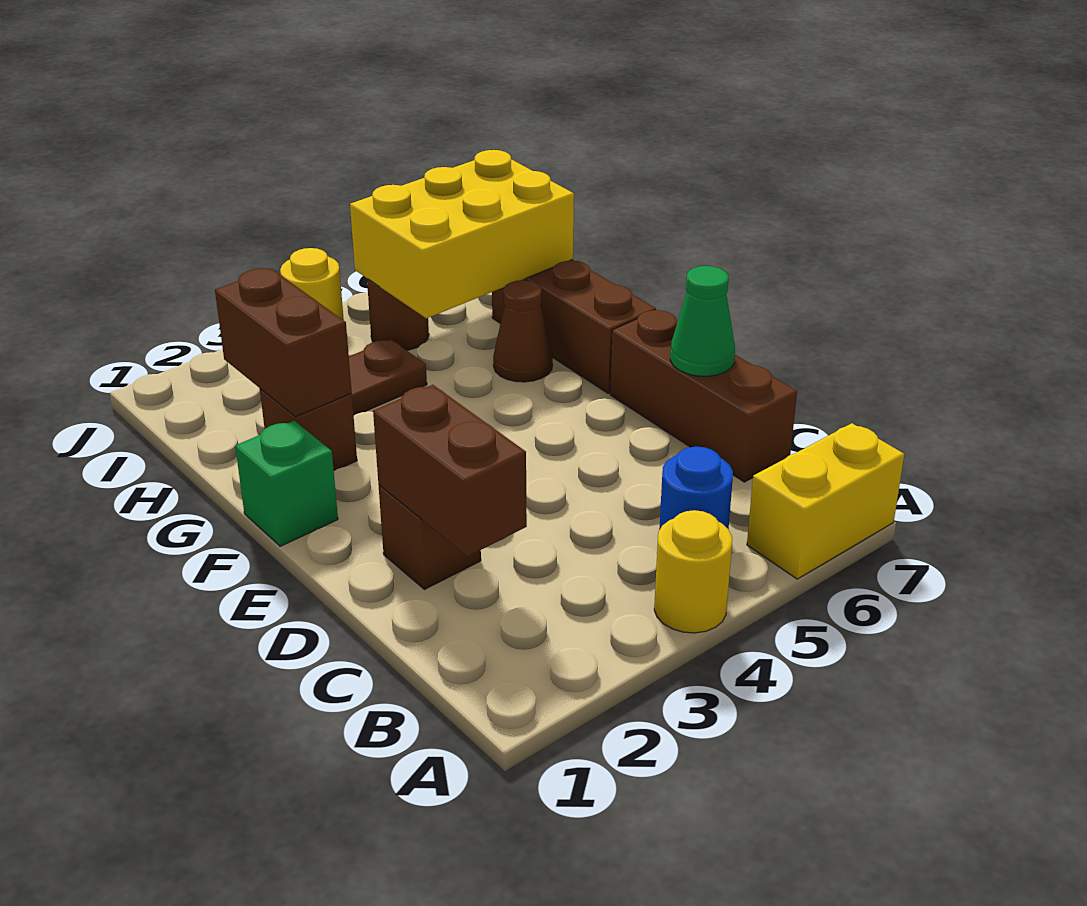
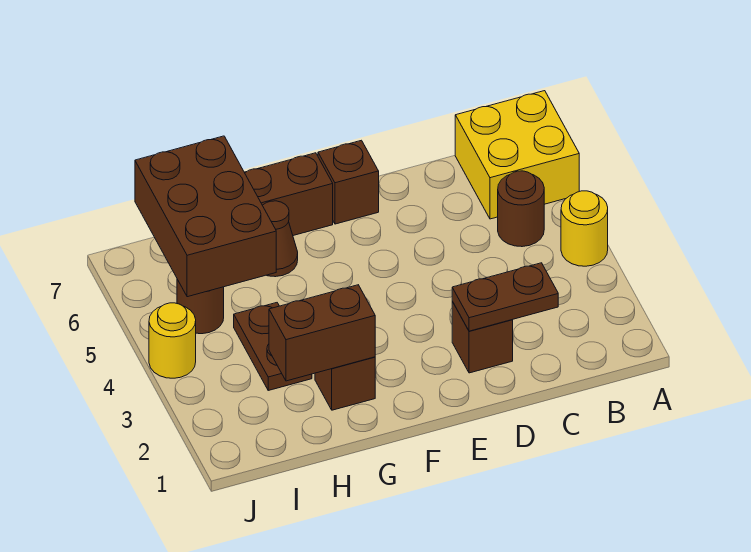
yellow brick A6:A7 level 1 -> yellow brick A6:B7 level 1
blue round brick B5 level 1 -> brown round brick B5 level 1
brown brick C2:D2 level 2 -> brown plate C2:D2 level 2
brown brick C7:E7 level 1 -> brown brick E7 level 1
green cone D7 level 2 -> none
green brick F1 level 1 -> none
yellow brick H5:I7 level 2 -> brown brick H5:I7 level 2

